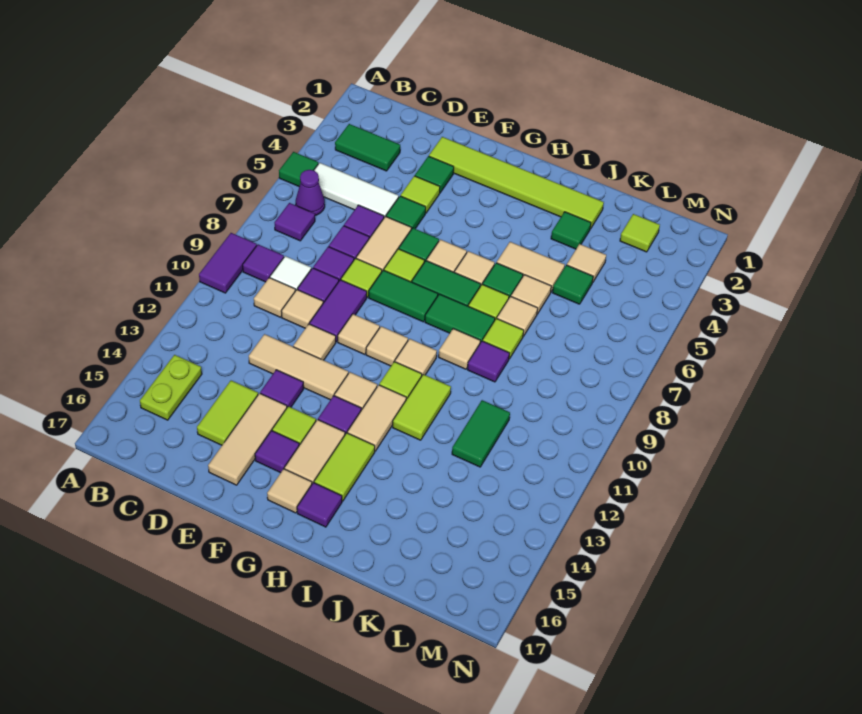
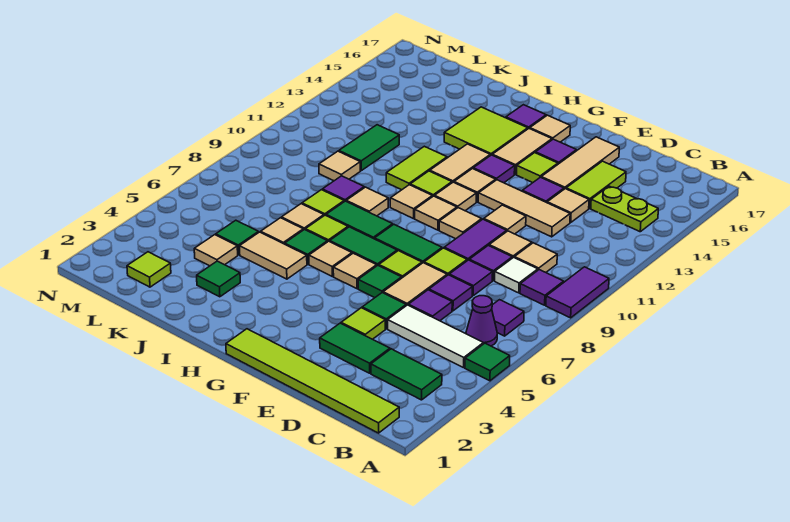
lime plate B14:B15 level 1 -> lime plate B14:C14 level 1
none -> tan tile D13 level 1
lime tile E2:J2 level 1 -> lime tile B1:G1 level 1
green tile E3 level 1 -> green tile D3:E3 level 1
none -> tan tile G11 level 1
lime tile H14:H15 level 1 -> lime tile H14:I15 level 1
none -> tan tile K10 level 1

